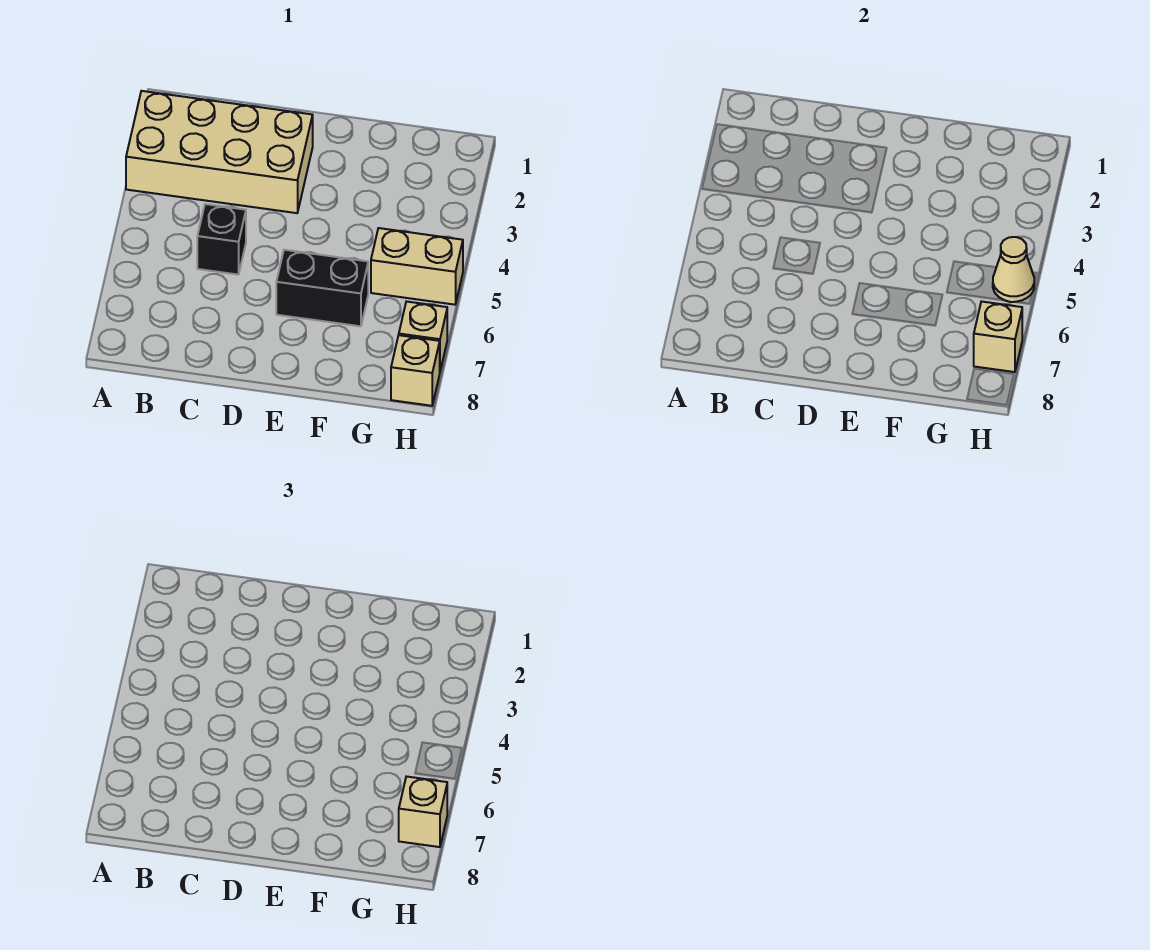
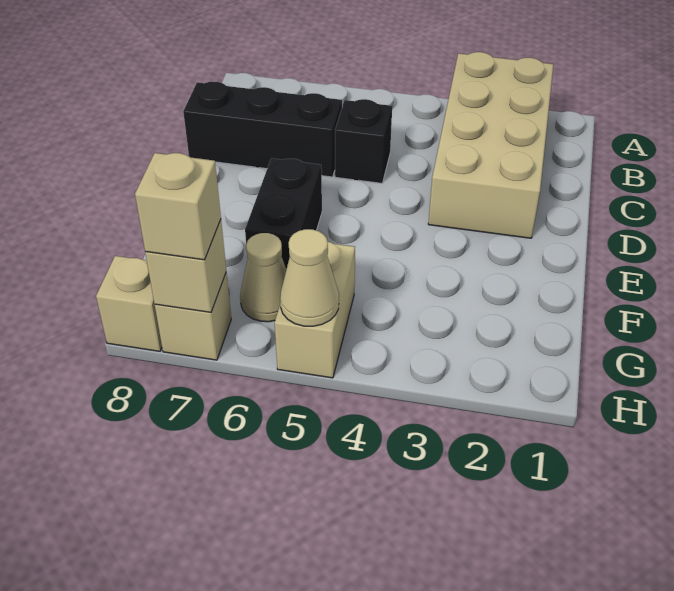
none -> black brick C6:C8 level 1
none -> tan cone G6 level 1

